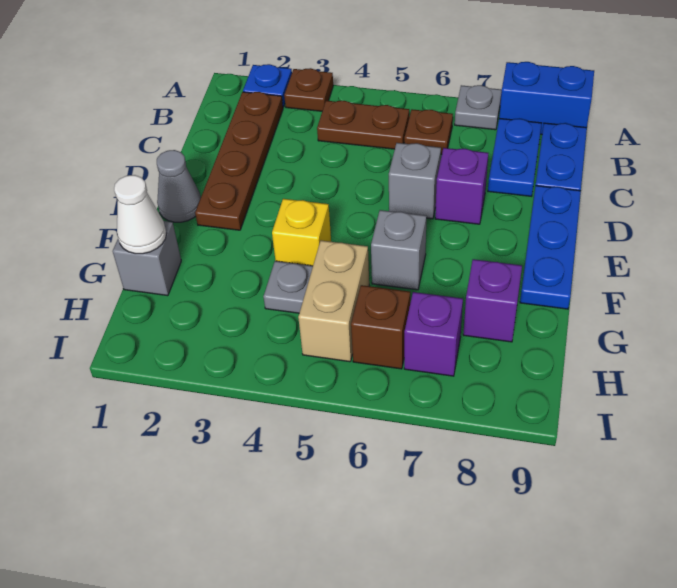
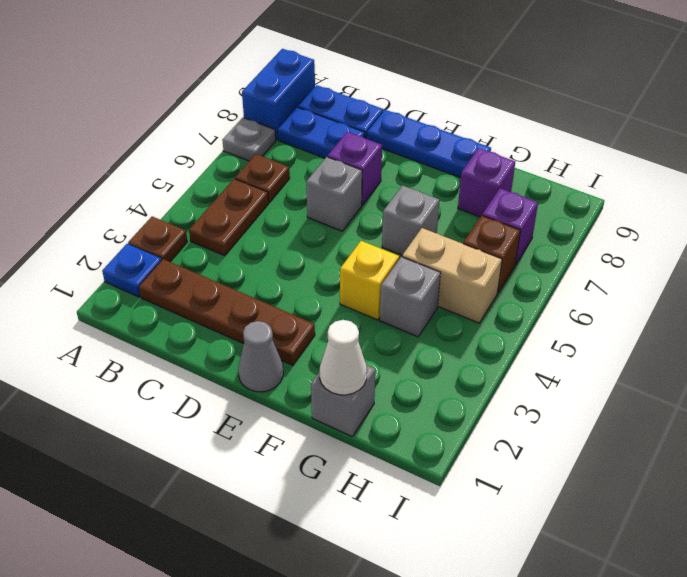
grey plate G4 level 1 -> grey brick G4 level 1

